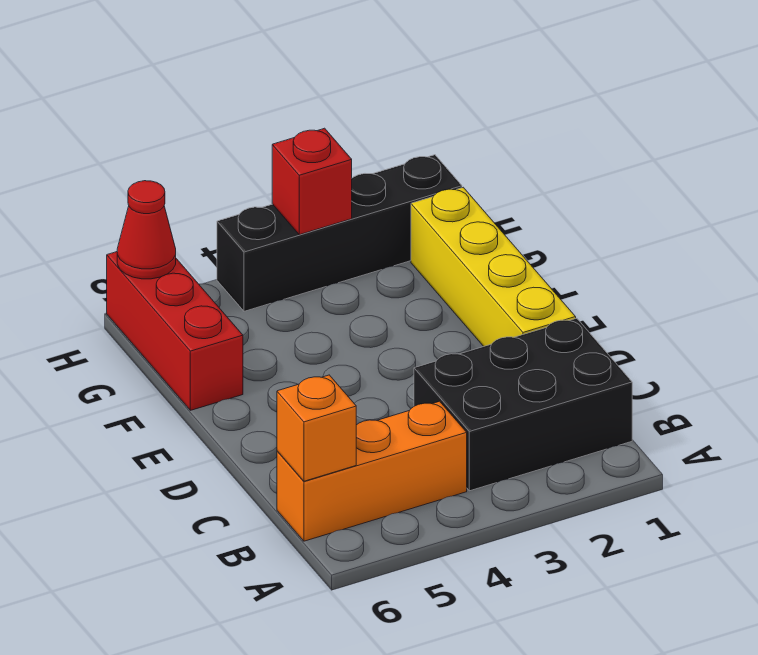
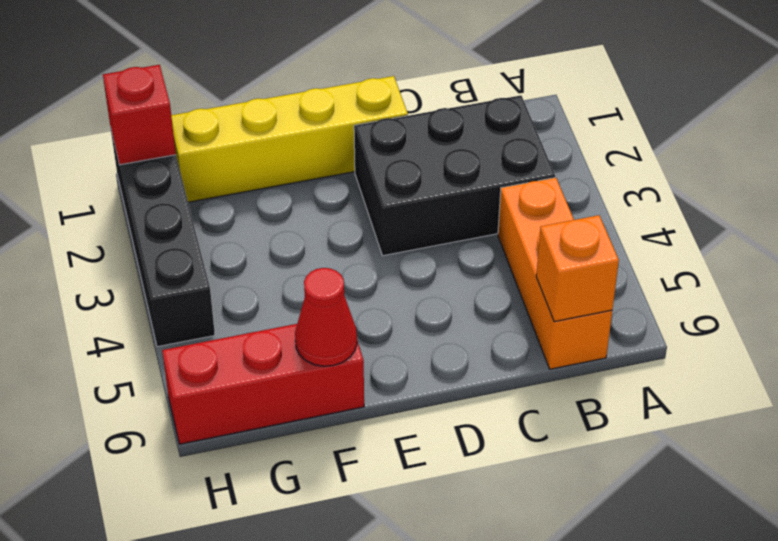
black brick B1:C3 level 1 -> black brick B2:D3 level 1
red brick H3 level 2 -> red brick H1 level 2
red cone H6 level 2 -> red cone F6 level 2

